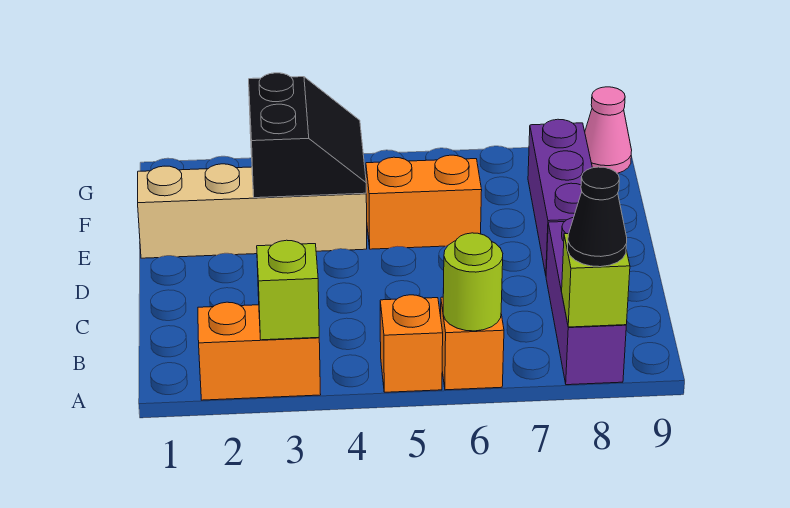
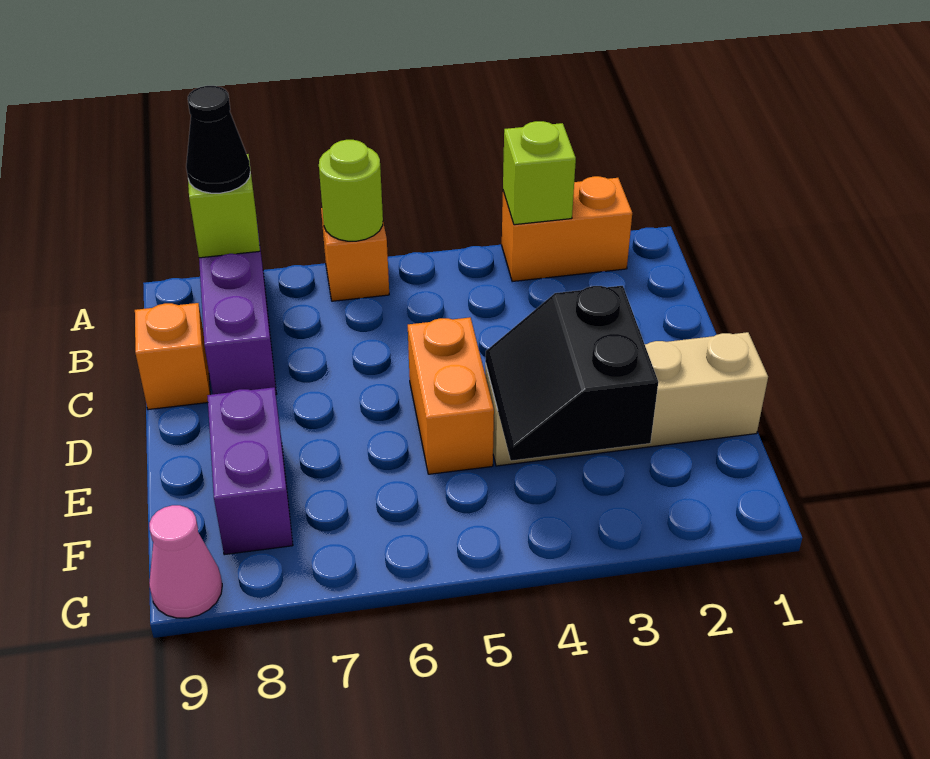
orange brick A5 level 1 -> orange brick C9 level 1
purple brick D8:F8 level 1 -> purple brick E8:F8 level 1
orange brick E5:E6 level 1 -> orange brick D5:E5 level 1

